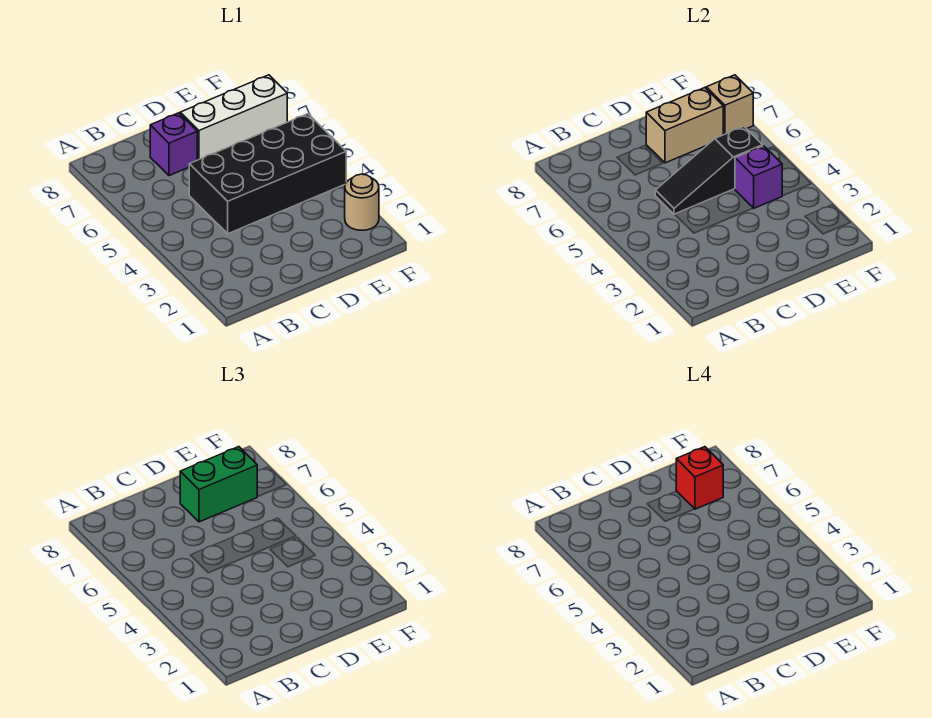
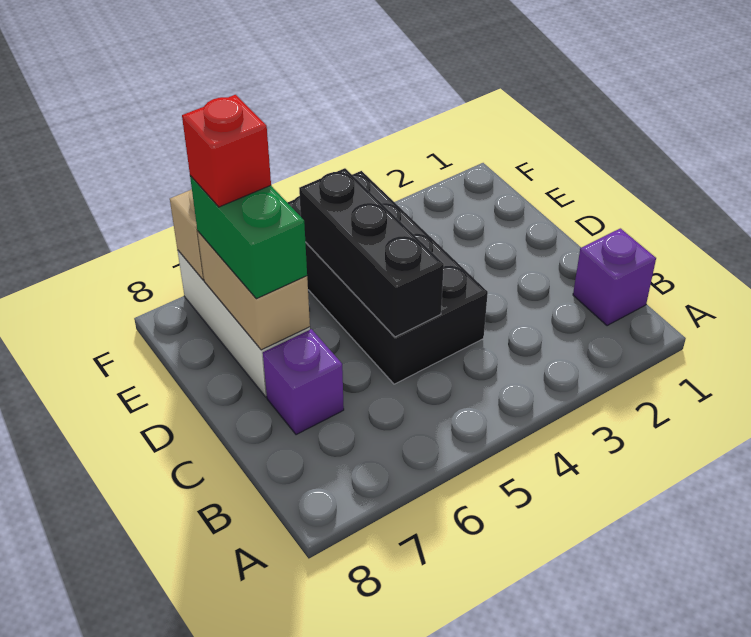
black slope C5:E5 level 2 top E -> black brick C5:E5 level 2
purple brick E4 level 2 -> purple brick B1 level 1
tan round brick F2 level 1 -> none

